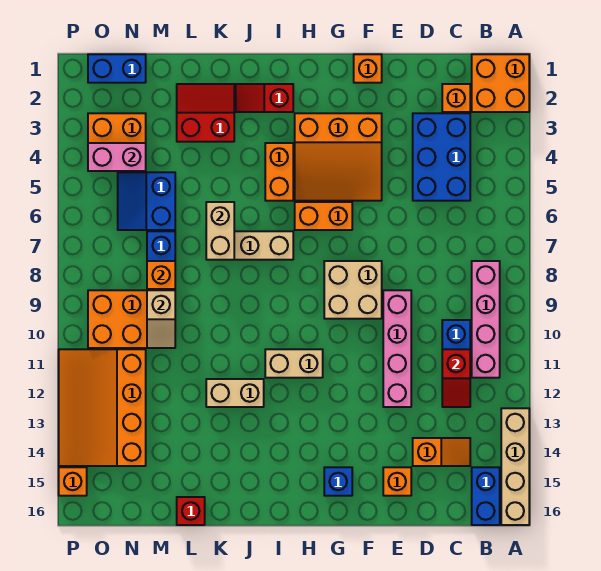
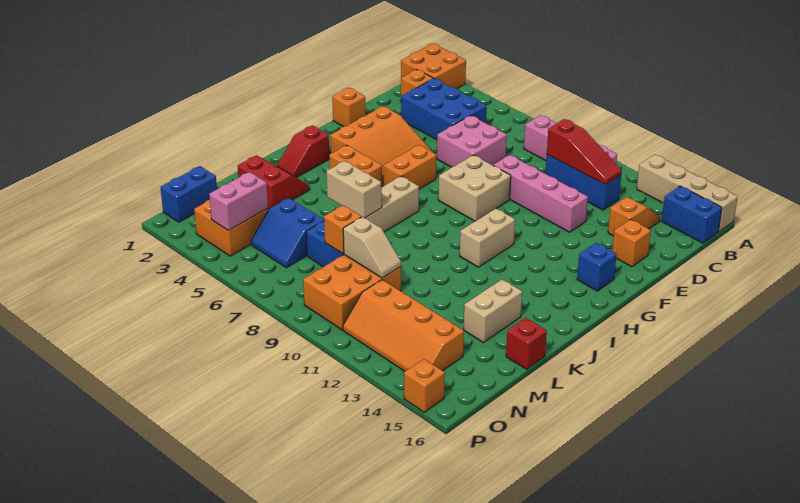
red slope C11:C12 level 2 top 11 -> red slope C10:C12 level 2 top 10
none -> pink brick D6:E7 level 1
tan brick J12:K12 level 1 -> tan brick K14:L14 level 1
red slope K2:L3 level 1 top 3 -> red slope K2:L3 level 1 top L
orange slope N11:P14 level 1 top N -> orange slope N11:O14 level 1 top N

